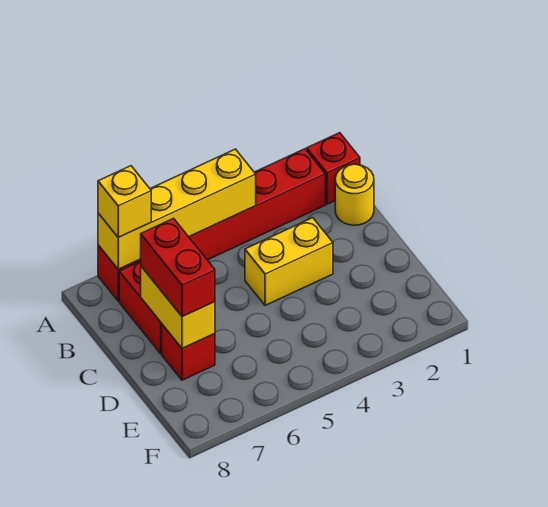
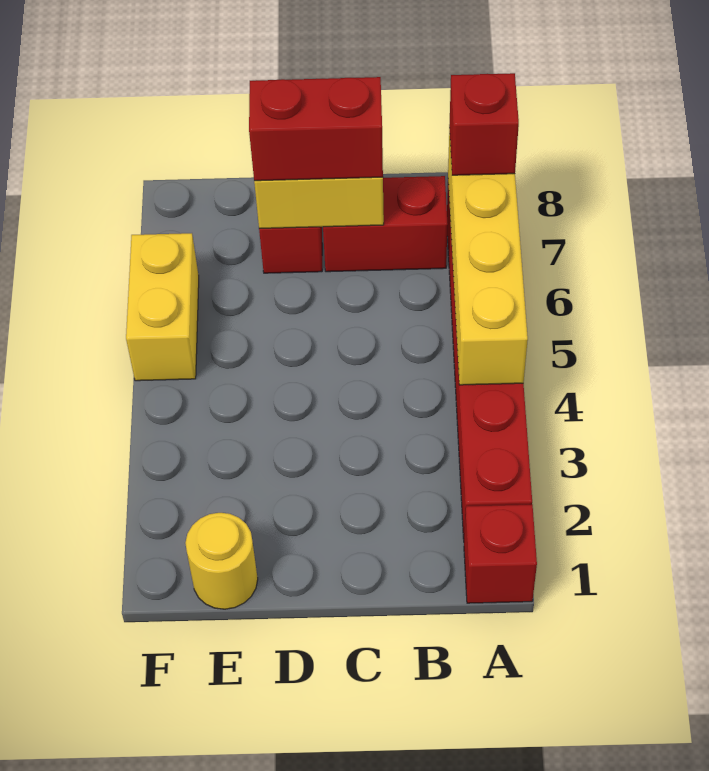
yellow brick A7 level 3 -> red brick A7 level 3
yellow round brick B1 level 1 -> yellow round brick E1 level 1
yellow brick C3:C4 level 1 -> yellow brick F5:F6 level 1

